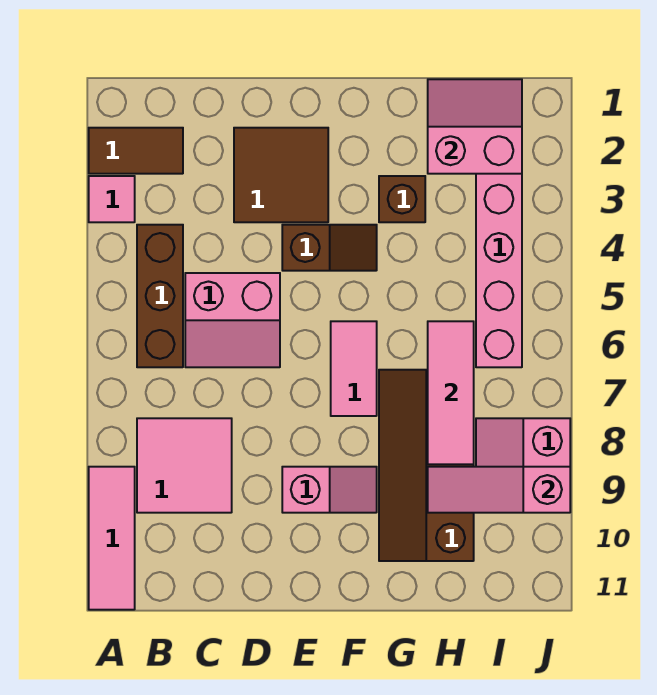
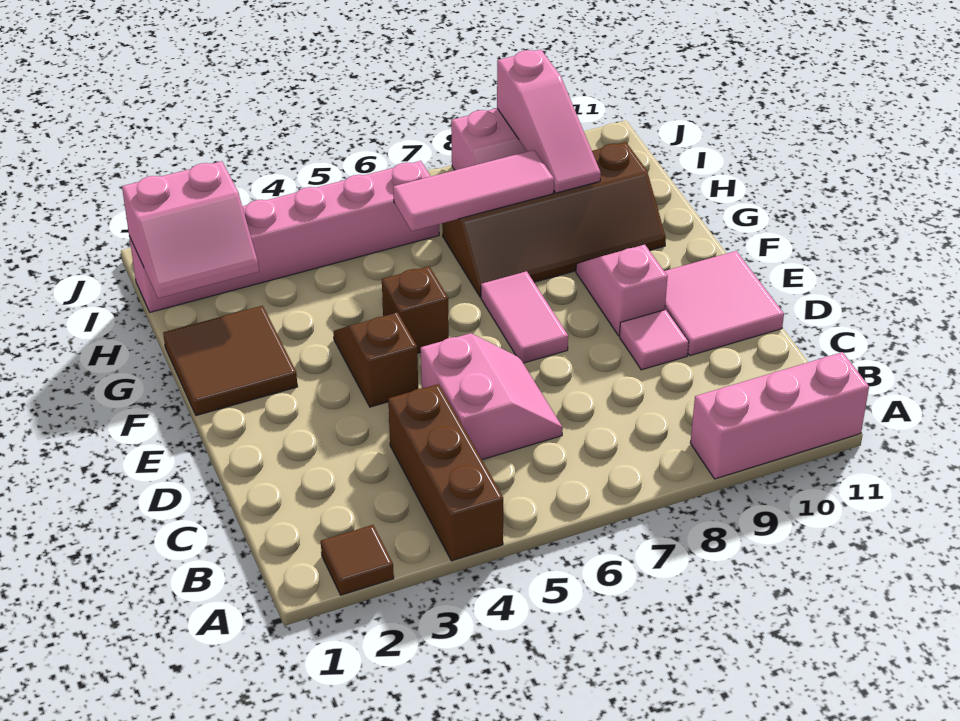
brown tile A2:B2 level 1 -> brown tile A2 level 1
pink tile A3 level 1 -> pink tile D9 level 1
pink tile A9:A11 level 1 -> pink brick A9:A11 level 1
brown brick B4:B6 level 1 -> brown brick A4:C4 level 1
pink tile B8:C9 level 1 -> pink tile D10:E11 level 1
brown tile D2:E3 level 1 -> brown tile F1:G2 level 1
pink tile F6:F7 level 1 -> pink tile E7:F7 level 1
brown brick G3 level 1 -> brown brick F5 level 1
pink slope H1:I2 level 2 top 2 -> pink slope H1:I2 level 2 top I

